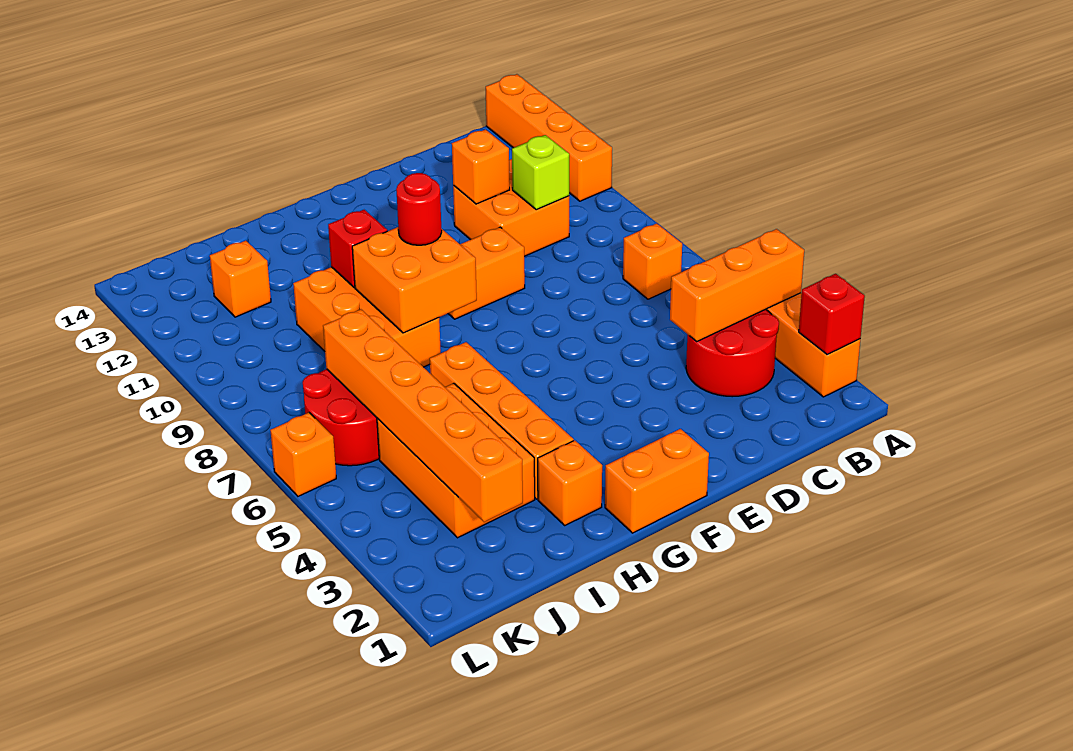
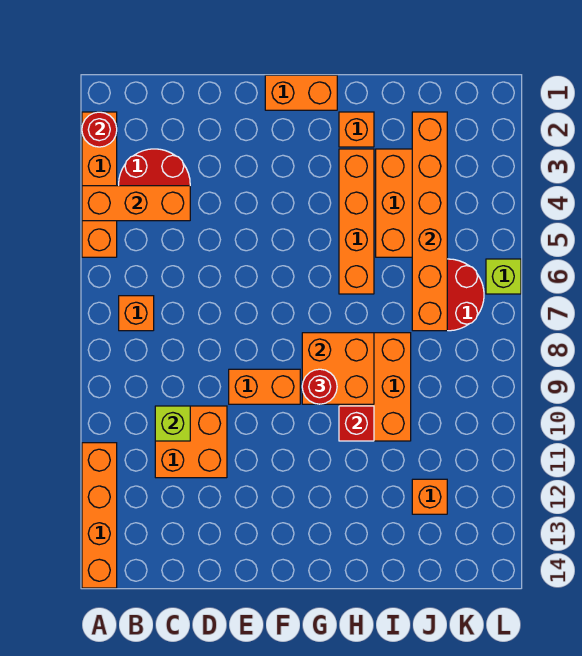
red brick A2 level 2 -> red round brick A2 level 2
orange brick D11 level 2 -> none
orange brick L6 level 1 -> lime brick L6 level 1

